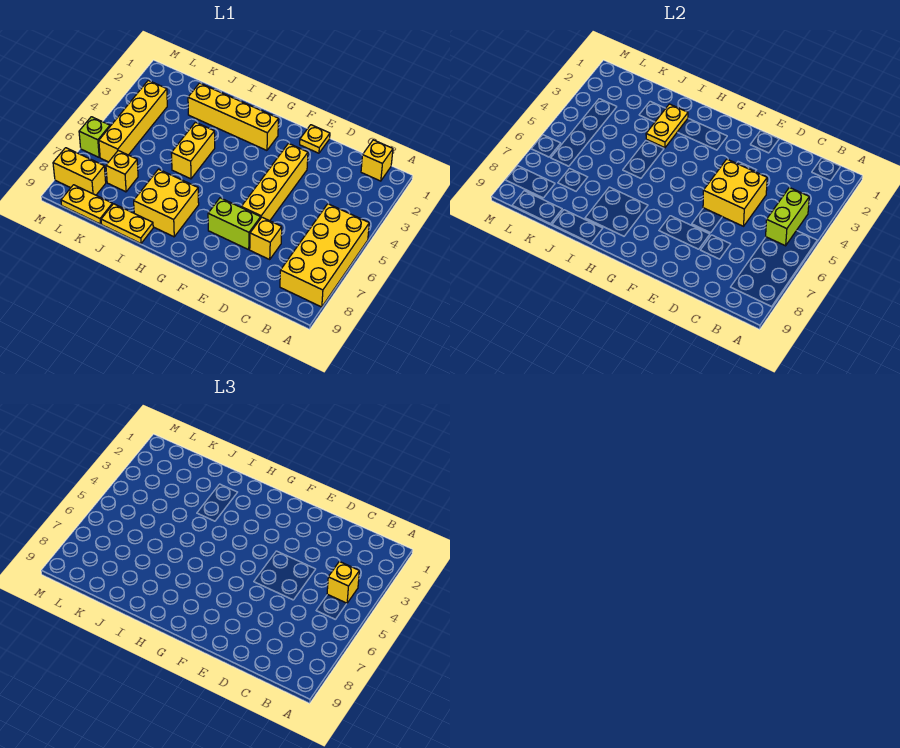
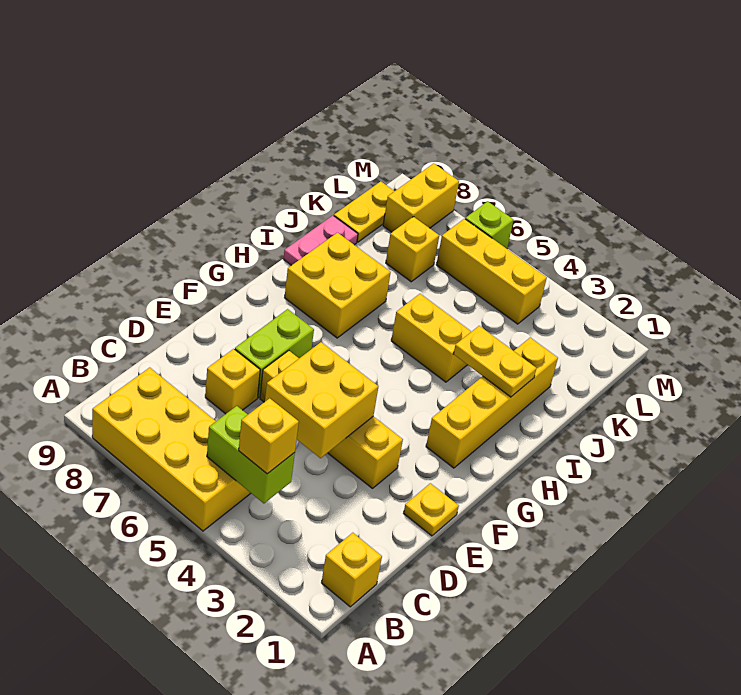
yellow plate I9:J9 level 1 -> pink plate I9:J9 level 1
yellow brick L3:L6 level 1 -> yellow brick L4:L6 level 1

